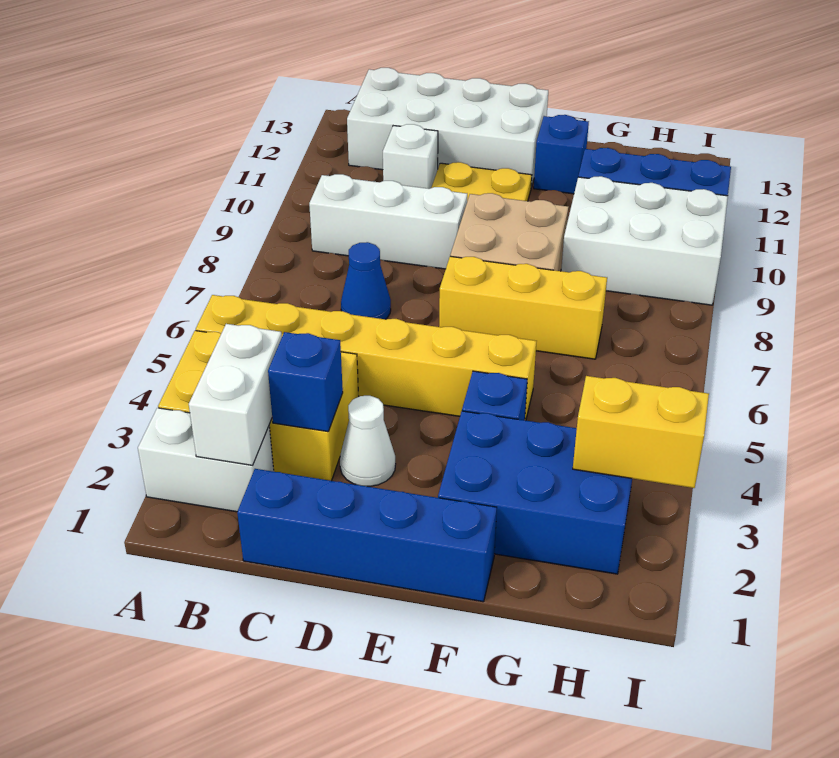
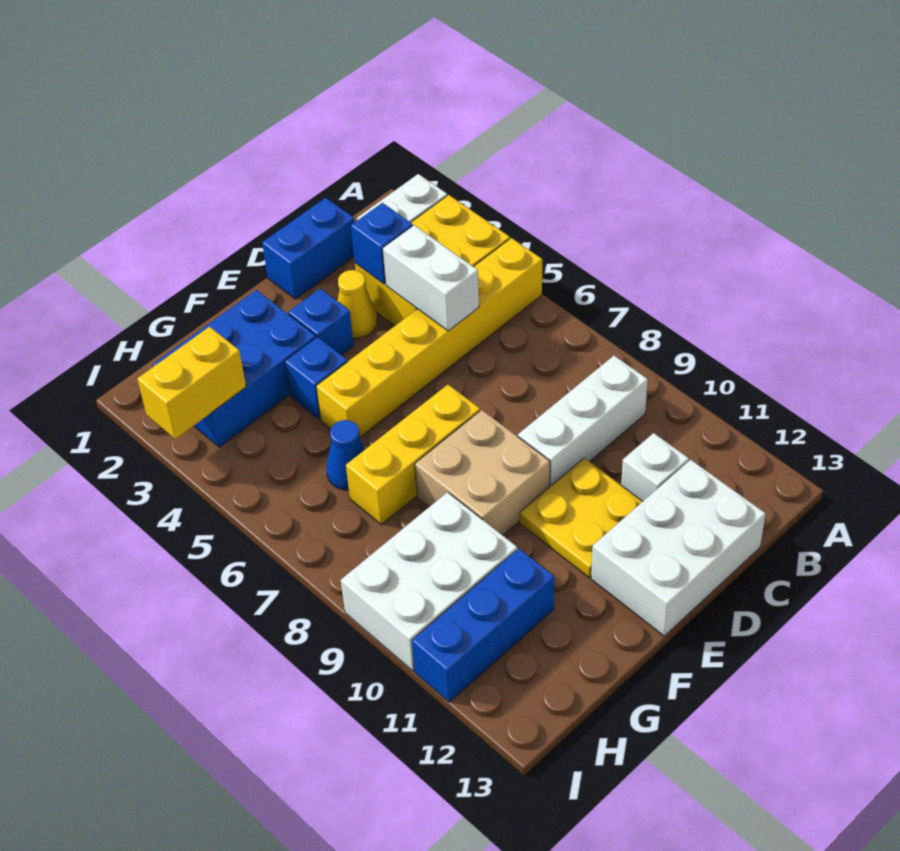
white brick B2:B3 level 2 -> white brick C4:C5 level 2
white brick B12:E13 level 1 -> white brick C12:E13 level 1
blue brick C1:F1 level 1 -> blue brick C1:D1 level 1
blue cone C7 level 1 -> blue cone G6 level 1
white cone D3 level 1 -> yellow cone D3 level 1
blue brick F12 level 1 -> blue brick E3 level 1

